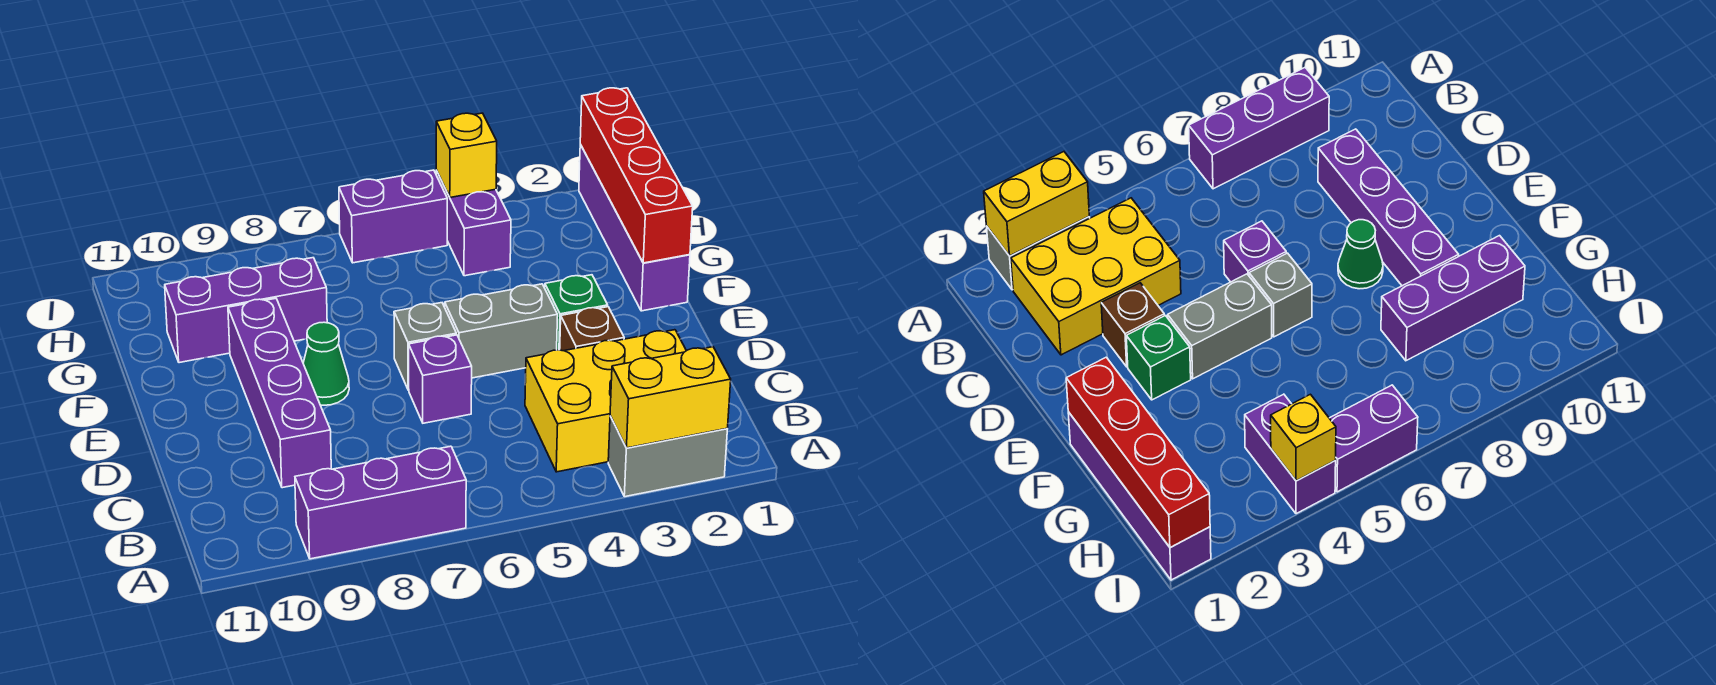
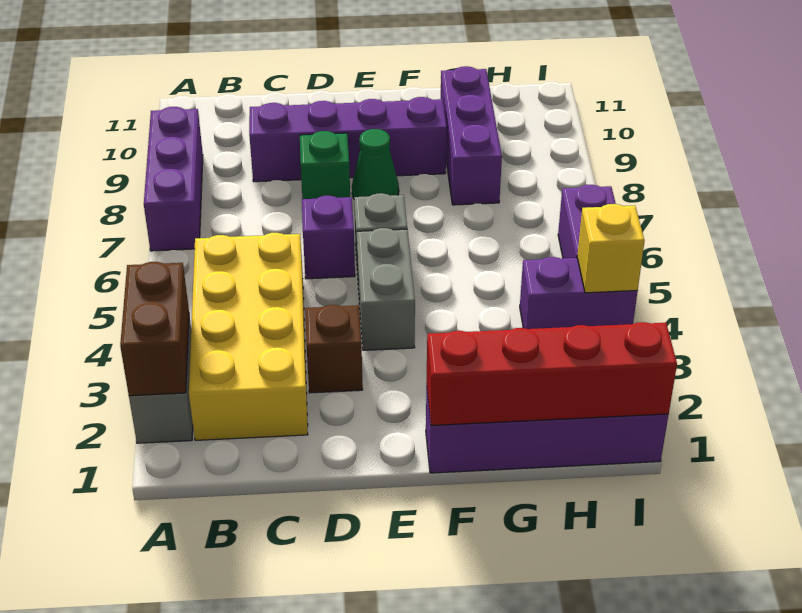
yellow brick A2:A3 level 2 -> brown brick A2:A3 level 2
yellow brick B2:C4 level 1 -> yellow brick B2:C5 level 1
green brick E3 level 1 -> green brick D8 level 1

